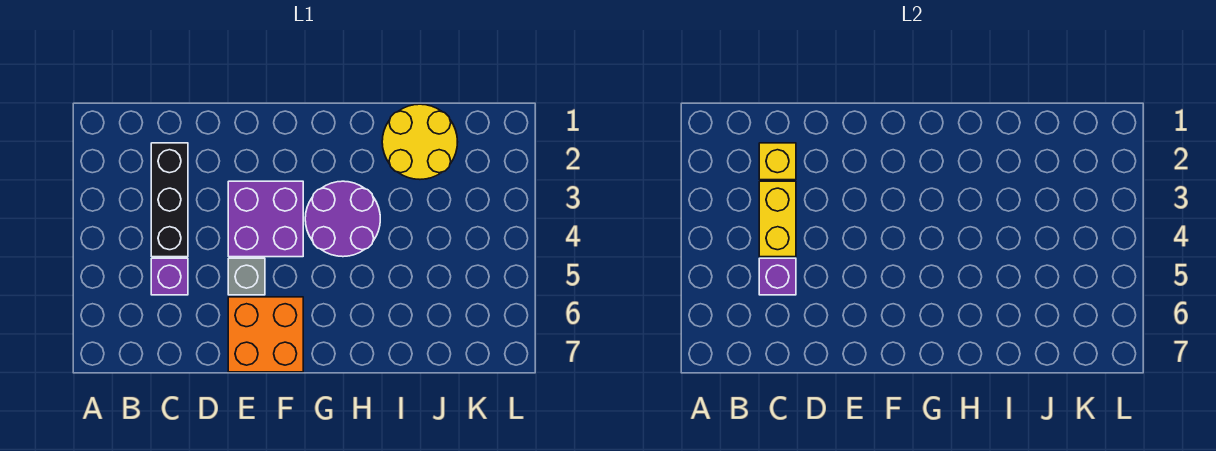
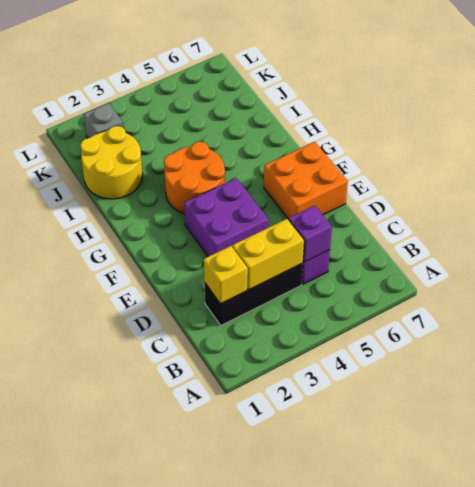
grey brick E5 level 1 -> grey brick K2 level 1
purple round brick G3:H4 level 1 -> orange round brick G3:H4 level 1

